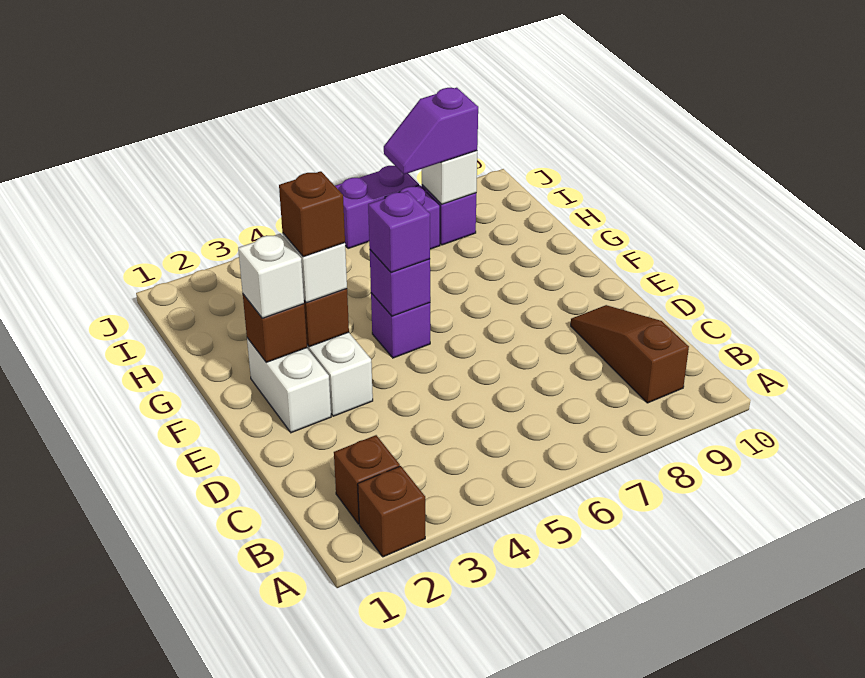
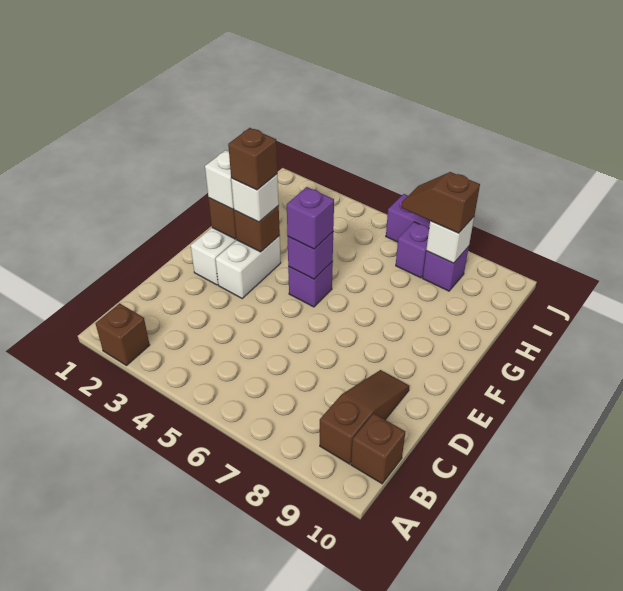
brown brick B2 level 1 -> brown brick B10 level 1
purple slope I7:I8 level 3 top 8 -> brown slope I7:I8 level 3 top 8

